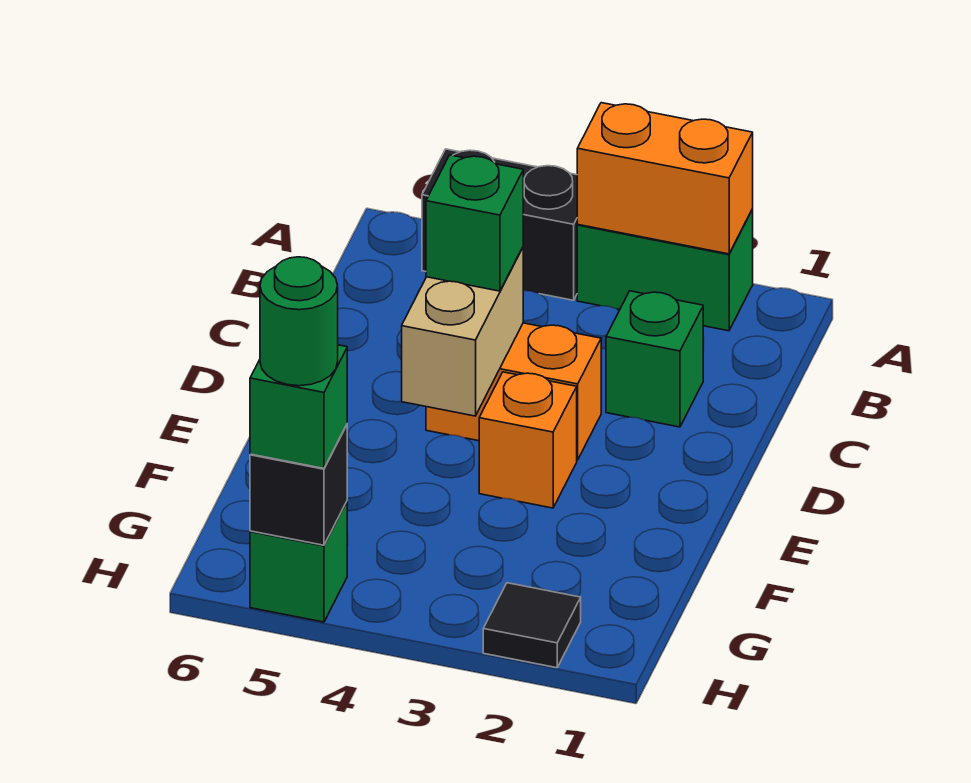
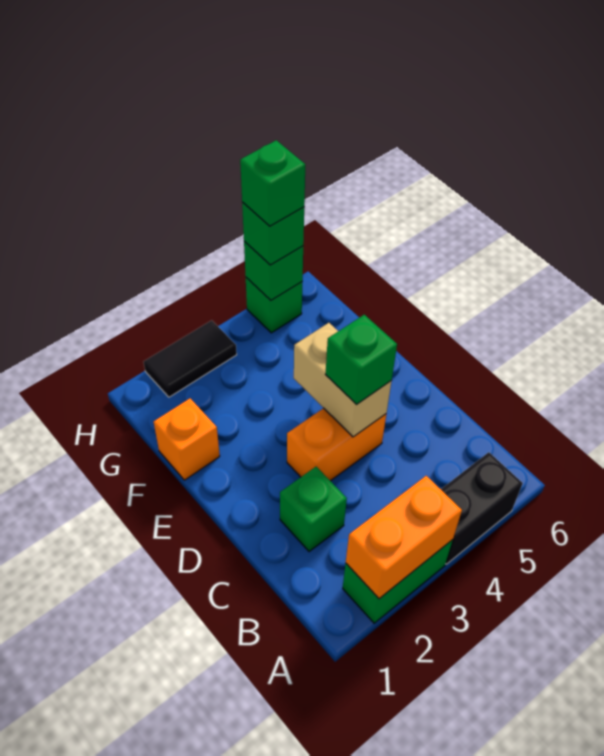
orange brick E3 level 1 -> orange brick F1 level 1
black tile H2 level 1 -> black tile H2:H3 level 1
black brick H5 level 2 -> green brick H5 level 2
green round brick H5 level 4 -> green brick H5 level 4

